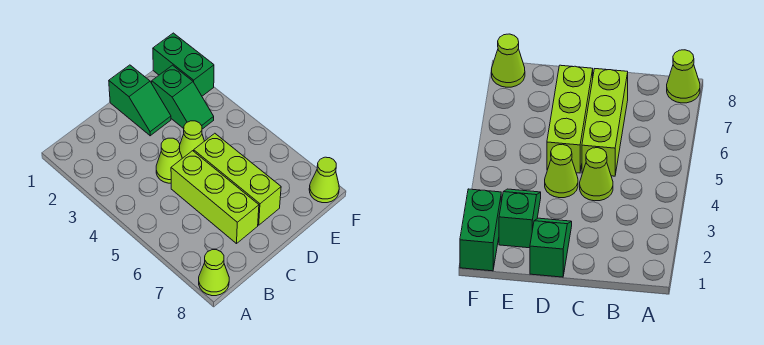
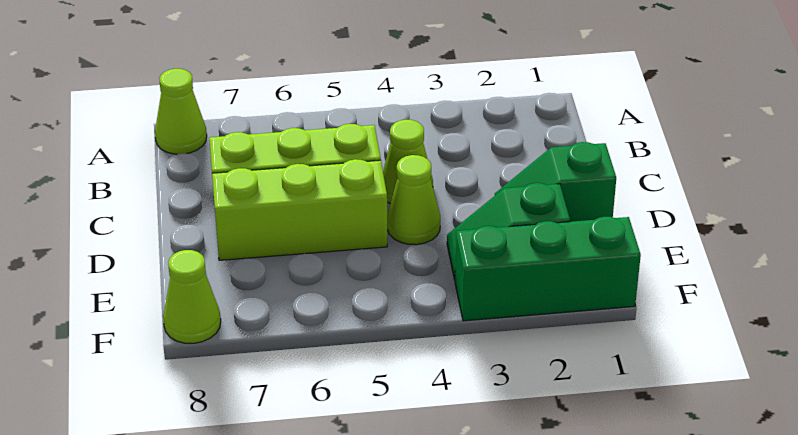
green brick F1:F2 level 1 -> green brick F1:F3 level 1

